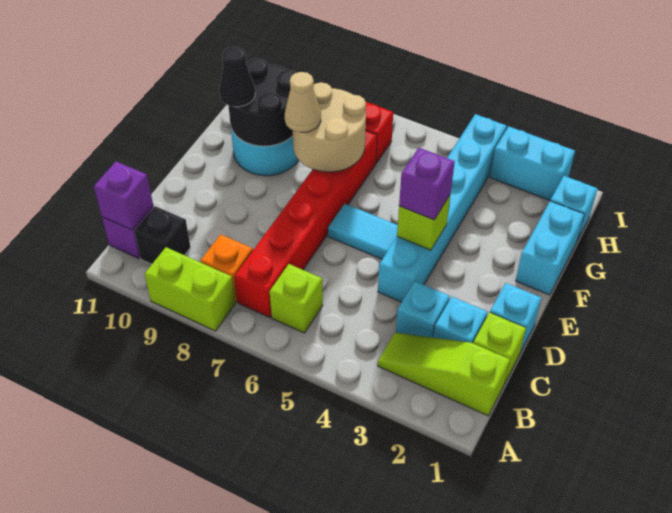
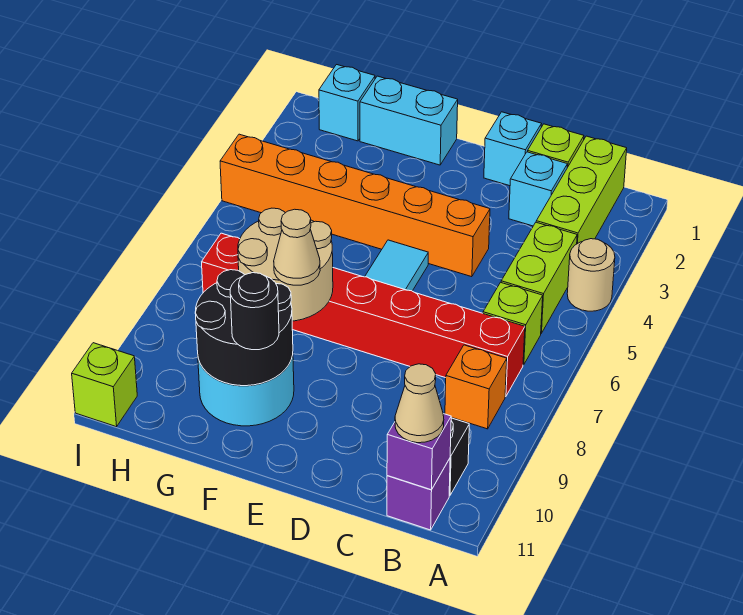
none -> tan round brick A4 level 1
lime brick A8:A9 level 1 -> lime brick B4:B5 level 1
lime slope B1:B3 level 1 top 1 -> lime brick B1:B3 level 1
none -> tan cone B11 level 3
cyan brick C3 level 1 -> none
cyan brick D4:I4 level 1 -> orange brick D4:I4 level 1
lime brick E4 level 2 -> lime brick I11 level 1
purple brick E4 level 3 -> none
black cone F10 level 3 -> black round brick F10 level 3
cyan brick I2:I3 level 1 -> none

